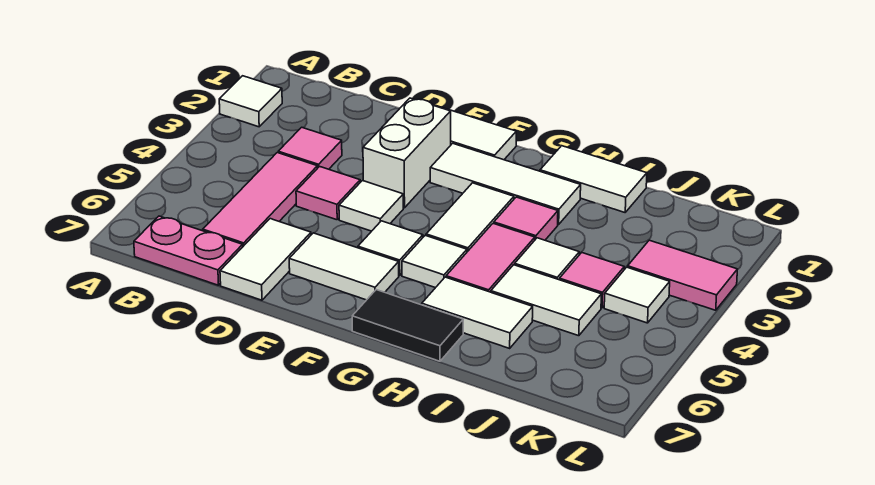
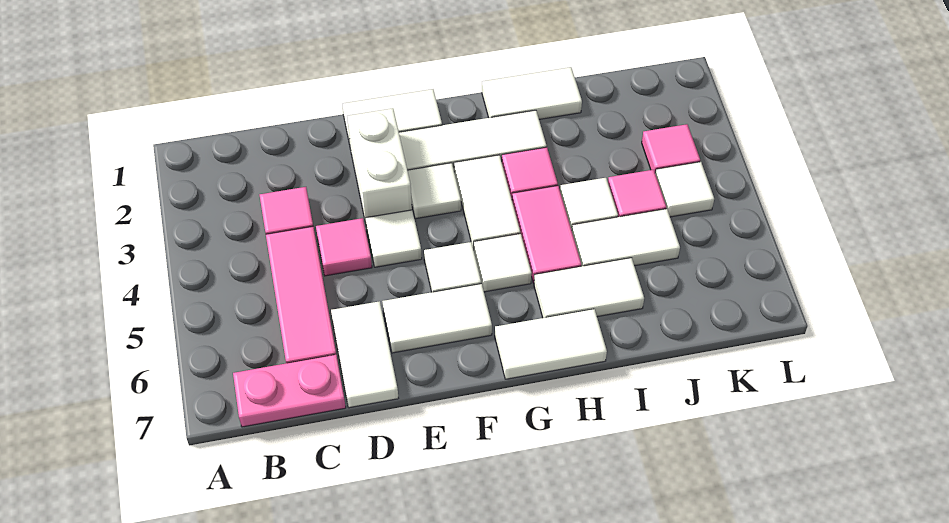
white tile A2 level 1 -> white tile F3 level 1
black tile G7:H7 level 1 -> white tile G7:H7 level 1
pink tile K3:L3 level 1 -> pink tile K3 level 1

